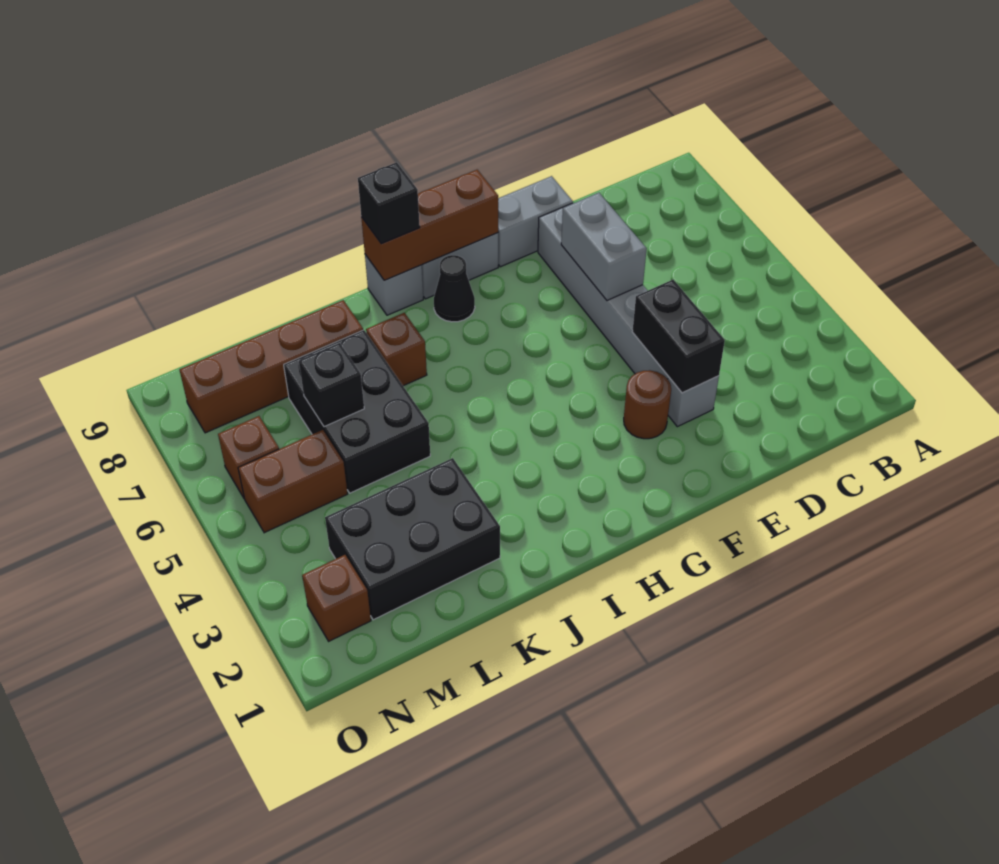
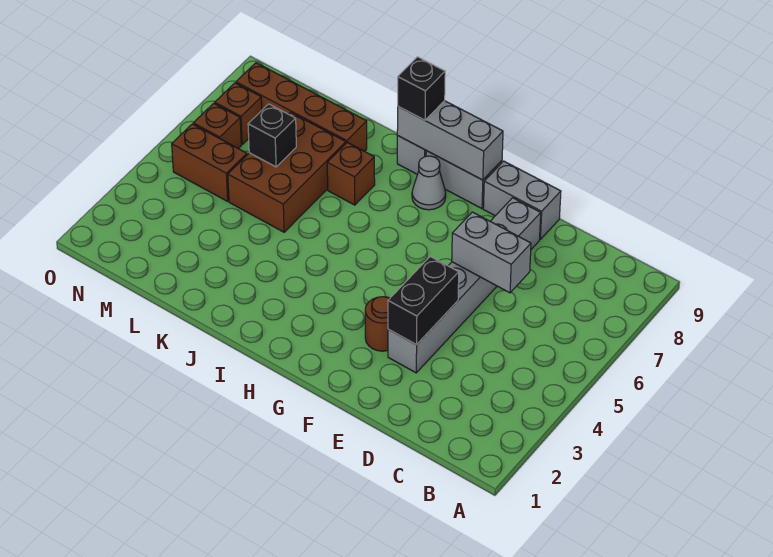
grey brick E6:E7 level 2 -> grey brick D6:E6 level 2
brown brick G9:I9 level 2 -> grey brick G9:I9 level 2
black cone H8 level 1 -> grey cone H8 level 1
black brick K2:M3 level 1 -> none
black brick K5:L7 level 1 -> brown brick K5:L7 level 1
brown brick N2 level 1 -> brown brick N7 level 1

